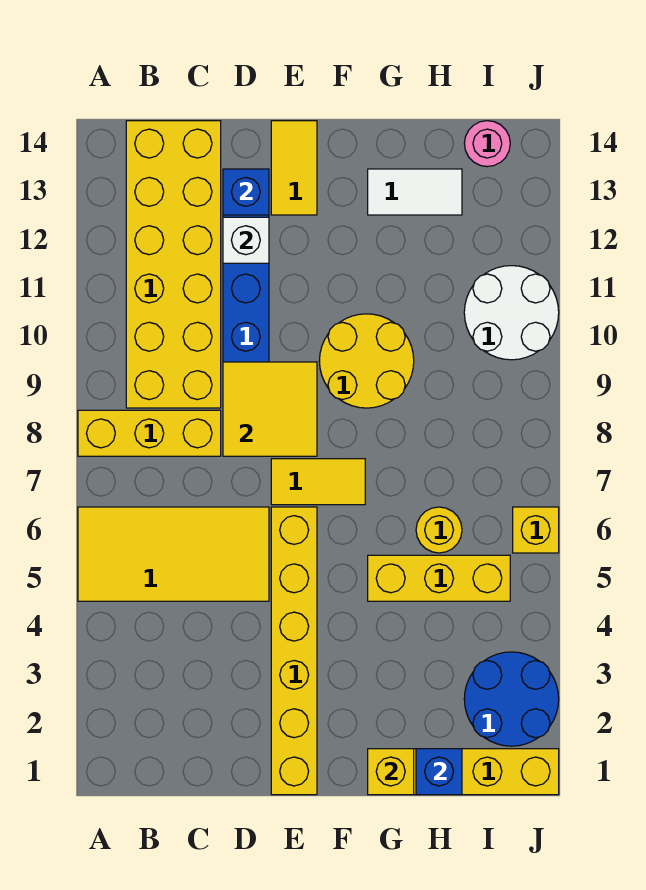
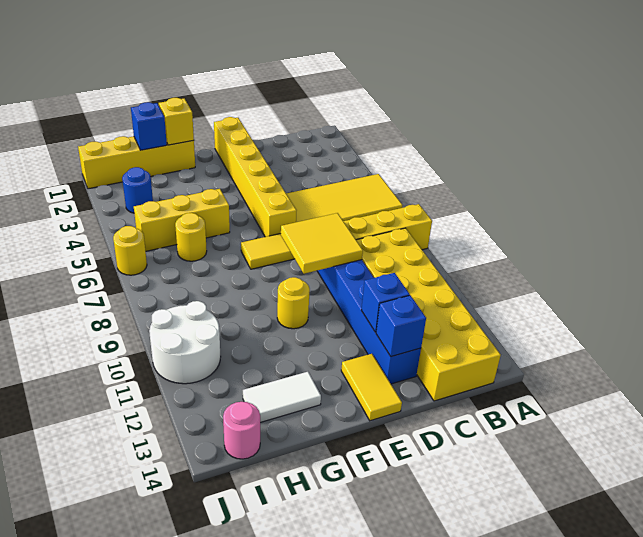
white brick D12 level 2 -> blue brick D12 level 2
yellow round brick F9:G10 level 1 -> yellow round brick F10 level 1
blue round brick I2:J3 level 1 -> blue round brick I3 level 1
yellow brick J6 level 1 -> yellow round brick J6 level 1

